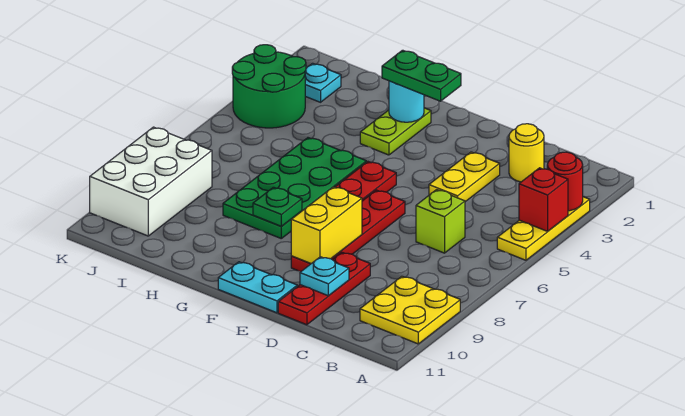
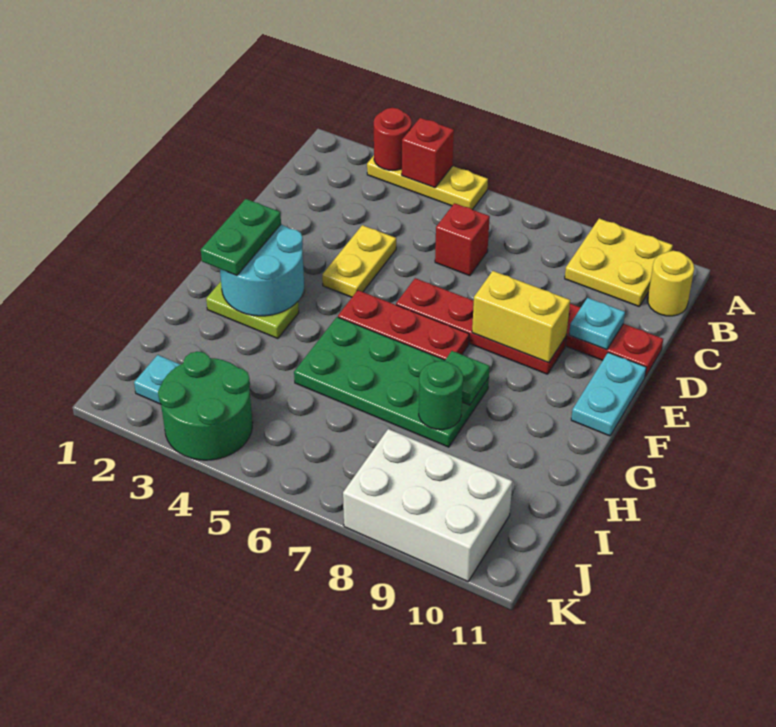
yellow round brick C2 level 1 -> yellow round brick B11 level 1
lime brick C6 level 1 -> red brick C6 level 1
yellow plate D3:D4 level 1 -> yellow plate D4:E4 level 1
cyan round brick G2 level 2 -> cyan round brick F2:G3 level 2
none -> green round brick H8 level 2

